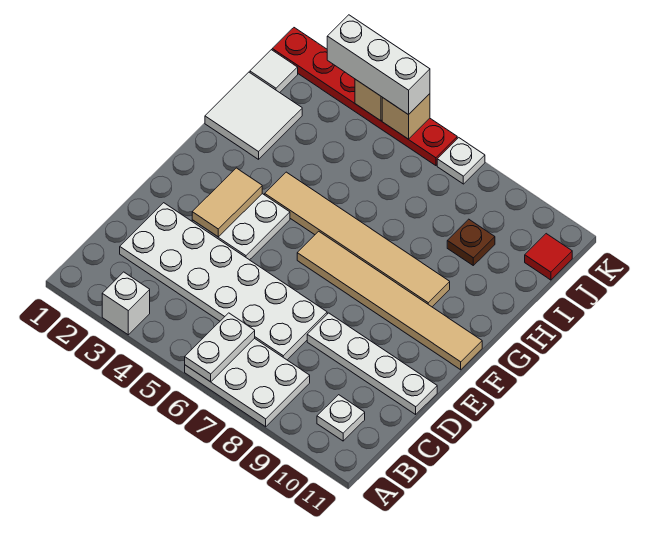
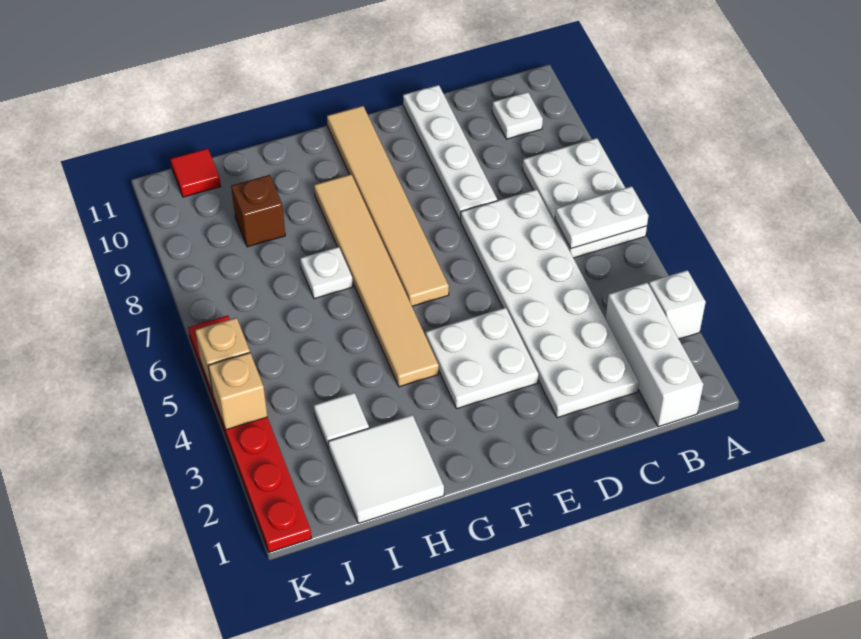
tan tile E3:F3 level 2 -> none
brown plate I9 level 1 -> brown brick I9 level 1
white tile J1 level 1 -> white tile I3 level 1
white brick K3:K5 level 3 -> white brick B1:B3 level 1
white plate K7 level 1 -> white plate H7 level 1

